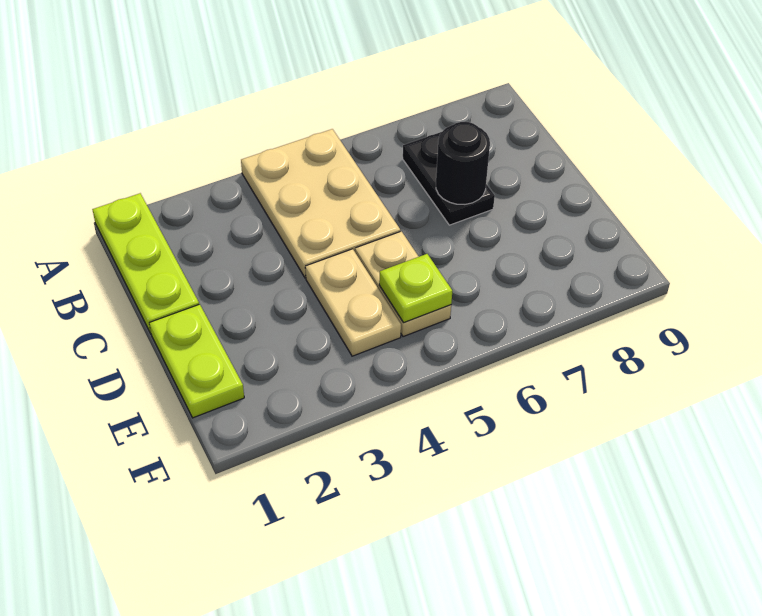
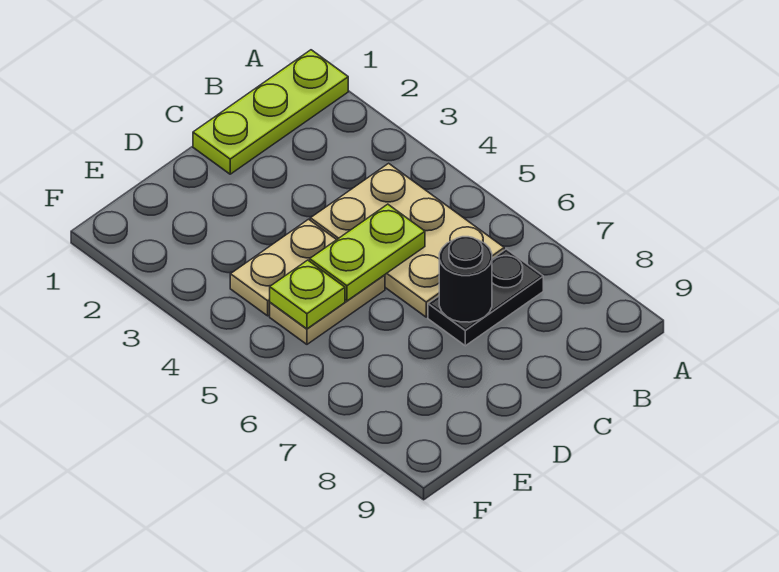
tan plate A4:C5 level 1 -> tan plate B4:C6 level 1
lime plate D1:E1 level 1 -> lime plate C5:D5 level 2

